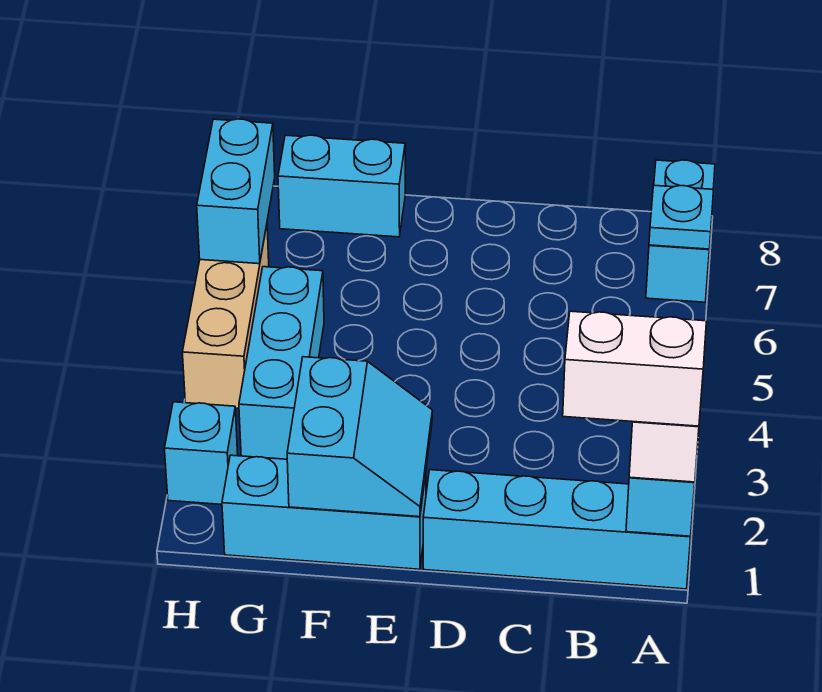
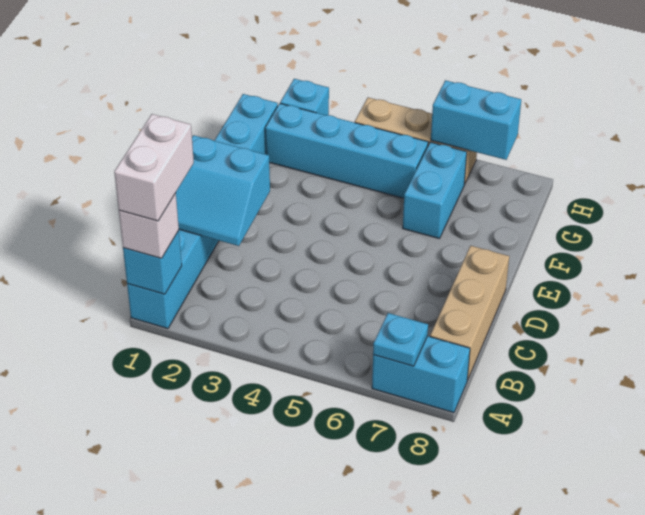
none -> tan brick B8:D8 level 1
cyan slope E1:F2 level 2 top F -> cyan slope C1:D2 level 2 top D
cyan brick F8:G8 level 1 -> cyan brick F6:G6 level 1
cyan brick G3:G5 level 1 -> cyan brick G2:G5 level 1

